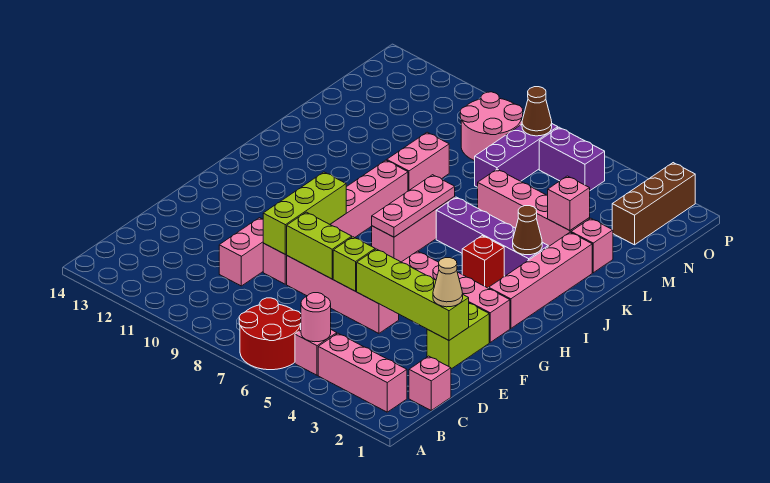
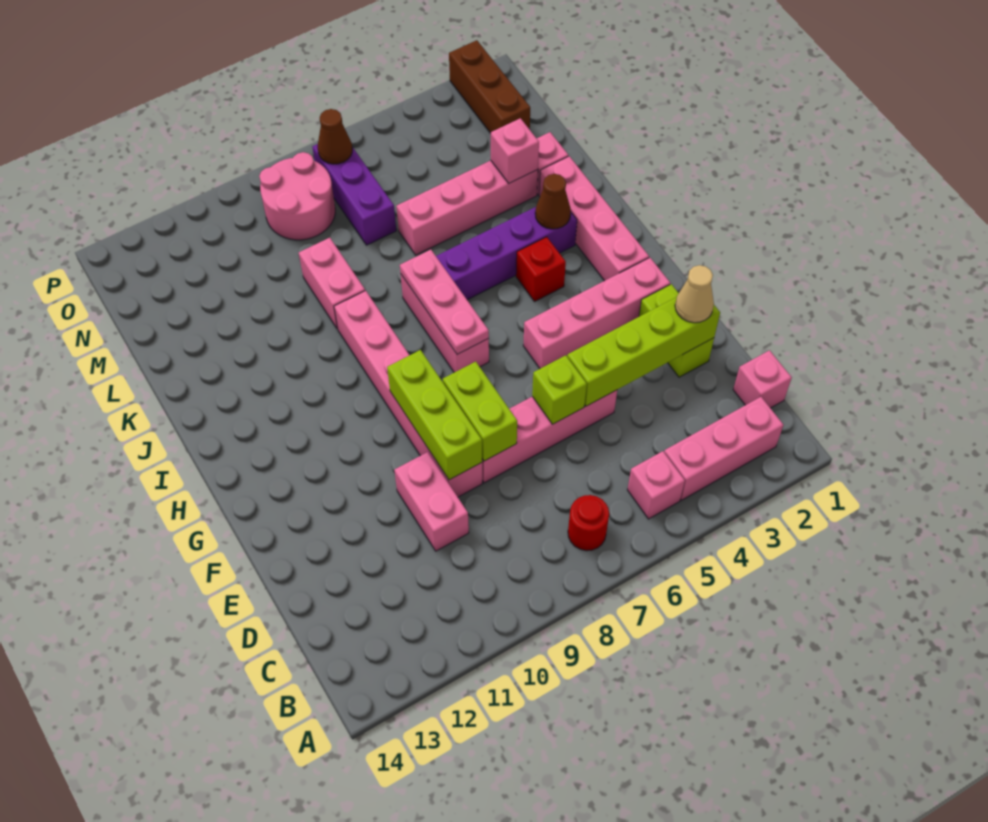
red round brick A6:B7 level 1 -> red round brick B7 level 1
pink round brick B5 level 2 -> none
lime brick E7:E8 level 2 -> lime brick E8:F8 level 2
purple brick O5:O6 level 1 -> none

